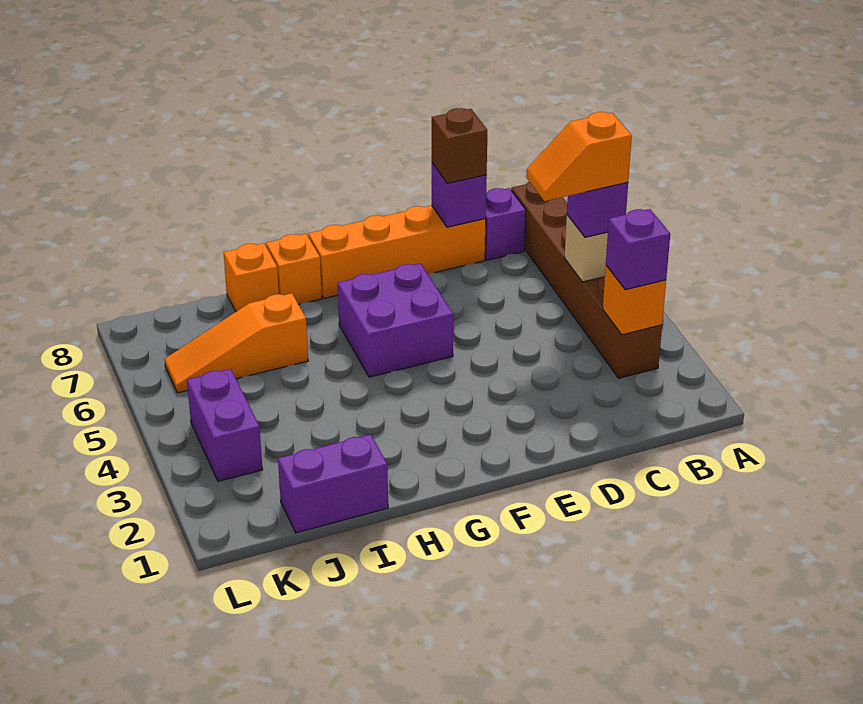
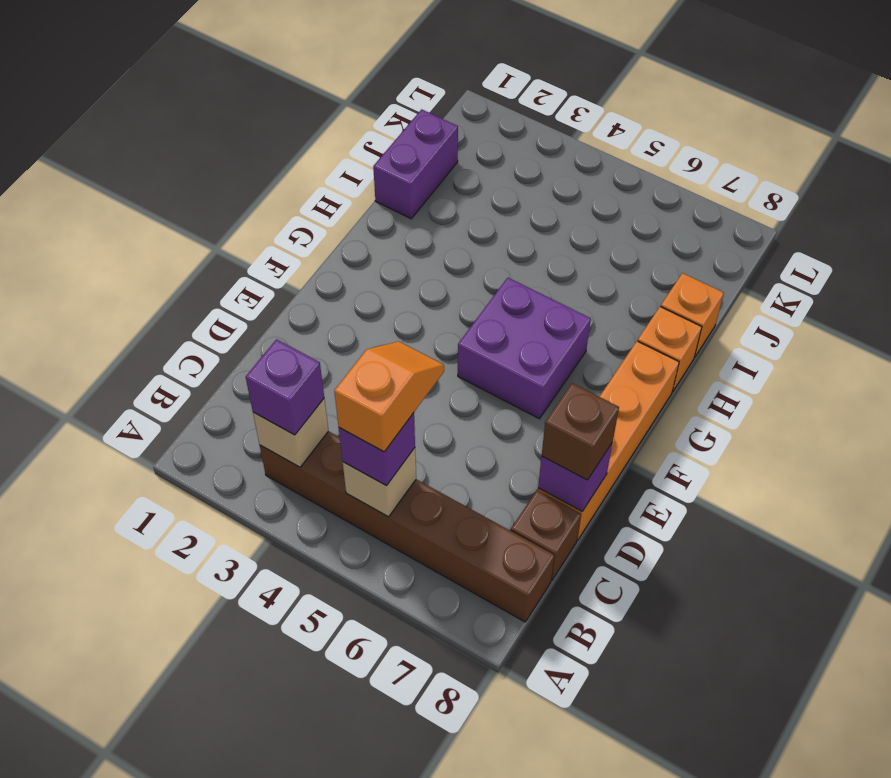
orange brick B3 level 2 -> tan brick B3 level 2
purple brick C8 level 1 -> brown brick C8 level 1
orange slope I6:K6 level 1 top I -> none
purple brick K3:K4 level 1 -> none

